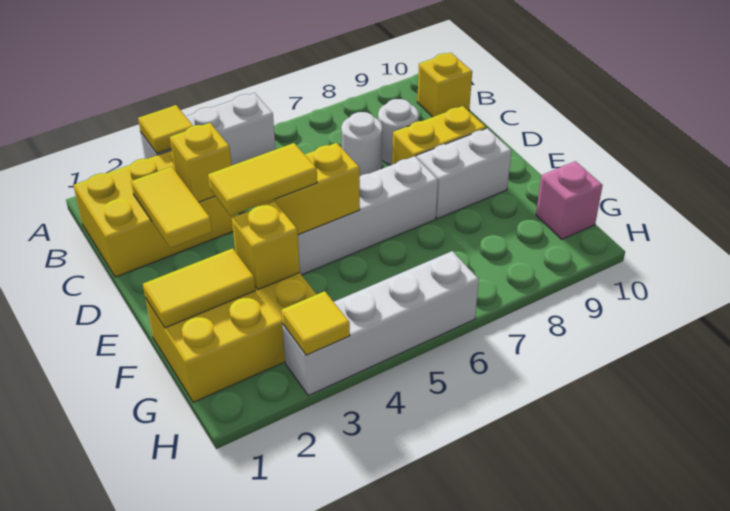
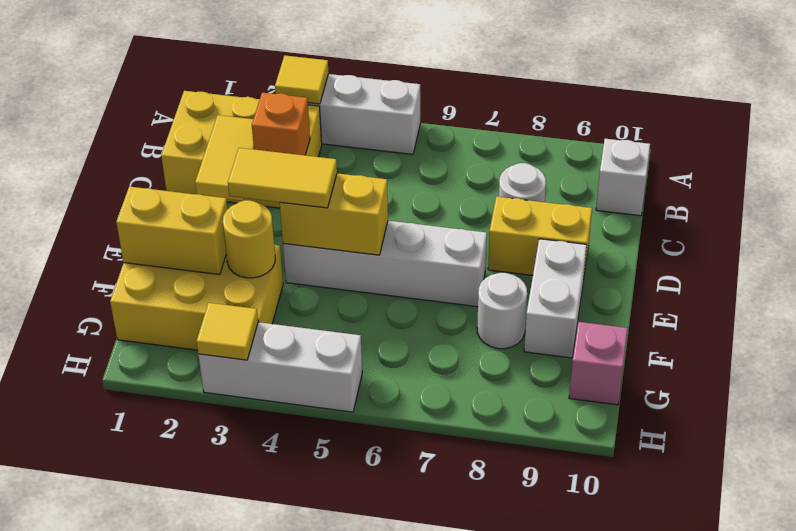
yellow brick B10 level 1 -> white brick B10 level 1
yellow brick C3 level 2 -> orange brick C3 level 2
white round brick C7 level 1 -> white round brick F8 level 1
white brick E8:E9 level 1 -> white brick E9:F9 level 1
yellow tile F1:F2 level 2 -> yellow brick F1:F2 level 2
yellow brick F3 level 2 -> yellow round brick F3 level 2
white brick H3:H6 level 1 -> white brick H3:H5 level 1

